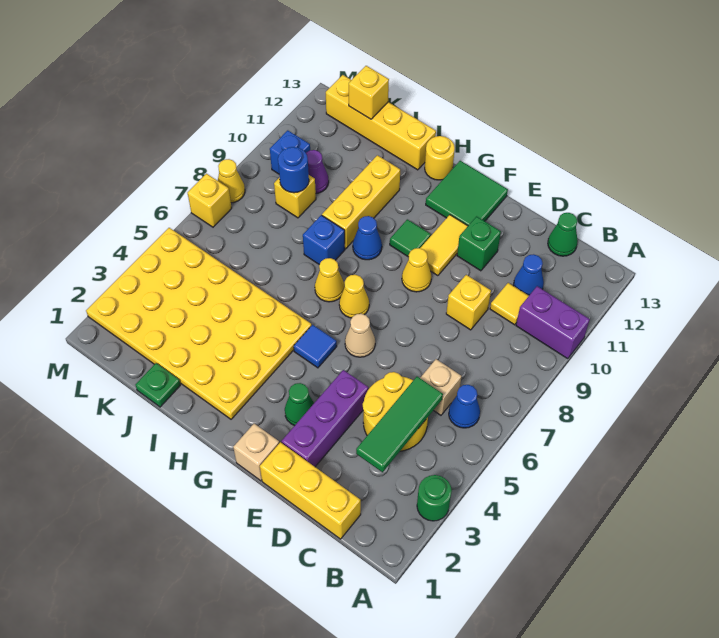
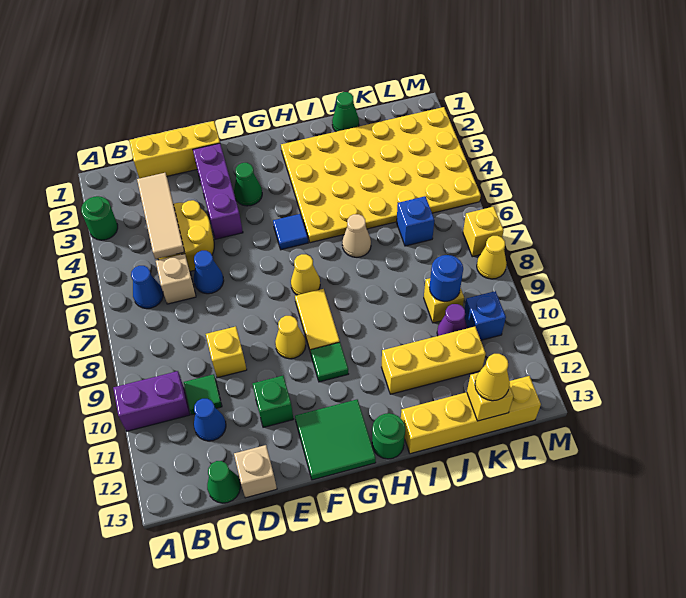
green tile C3:C5 level 2 -> tan tile C3:C5 level 2
yellow tile C10 level 1 -> green tile C10 level 1
tan brick F1 level 1 -> tan brick D13 level 1
tan cone F6 level 1 -> tan cone I6 level 1
yellow tile F10:F11 level 1 -> yellow tile G8:G9 level 1
yellow cone H7 level 1 -> yellow cone K13 level 3
blue cone H9 level 1 -> blue cone D6 level 1
yellow round brick H13 level 1 -> green round brick H13 level 1
blue brick I8 level 1 -> blue brick K6 level 1
yellow brick I9:I11 level 1 -> yellow brick I11:K11 level 1
green plate J1 level 1 -> green cone J1 level 1

